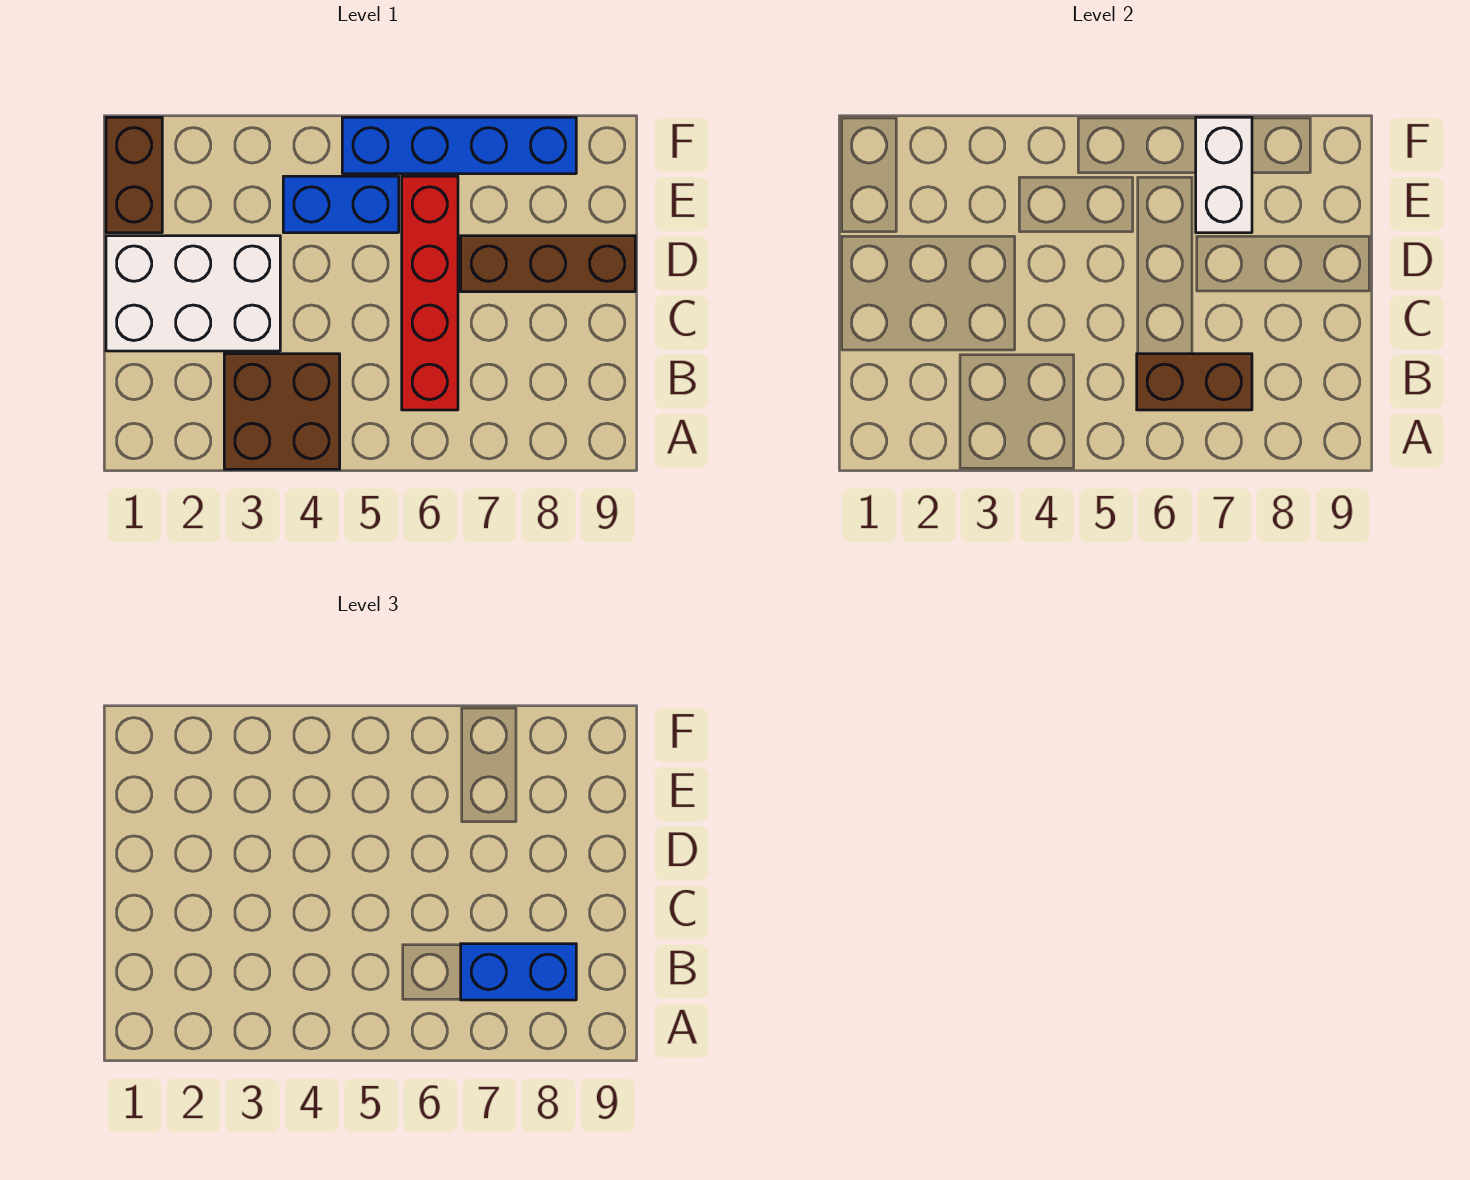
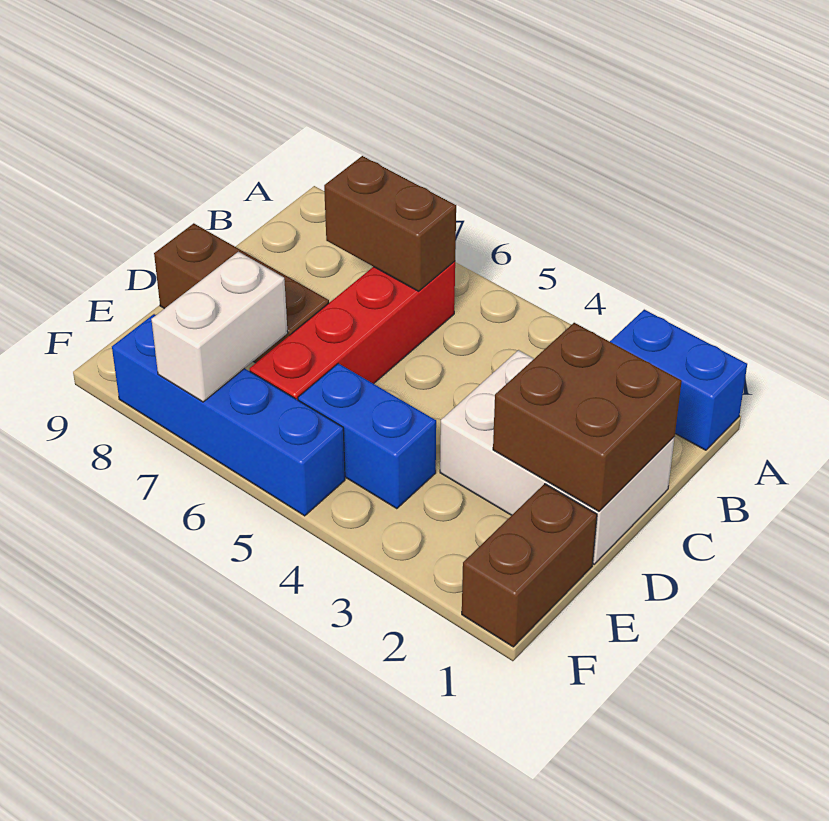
brown brick A3:B4 level 1 -> brown brick C1:D2 level 2
blue brick B7:B8 level 3 -> blue brick A1:A2 level 1

